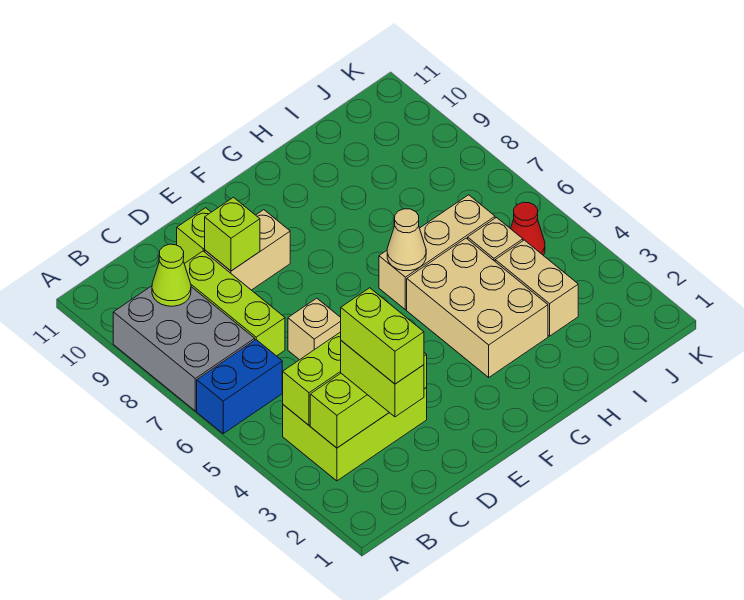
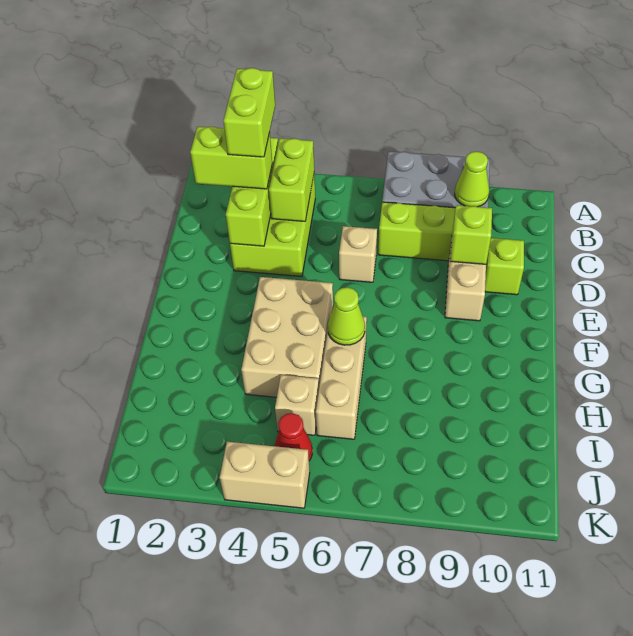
blue brick A6:B6 level 1 -> none
lime brick C2:C3 level 4 -> lime brick B3:C3 level 4
tan brick G3:H5 level 1 -> tan brick F4:H5 level 1
tan cone G6 level 2 -> lime cone G6 level 2
tan brick I3:I4 level 1 -> tan brick K4:K5 level 1

